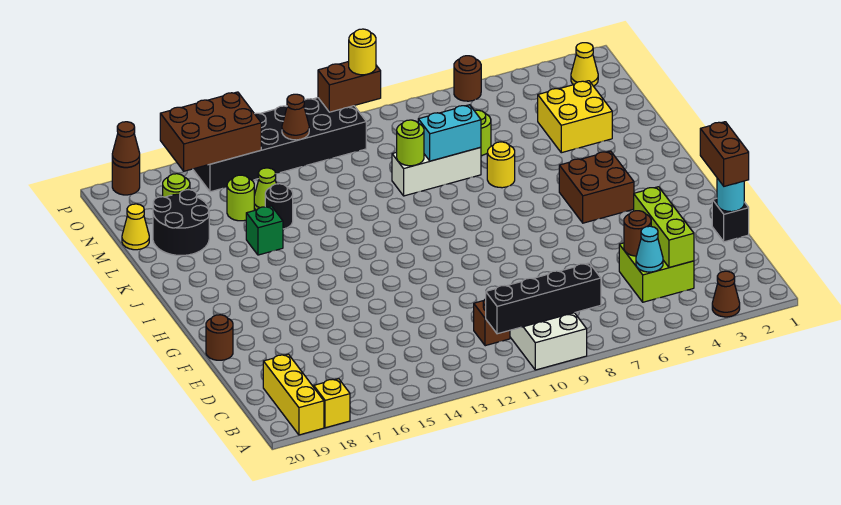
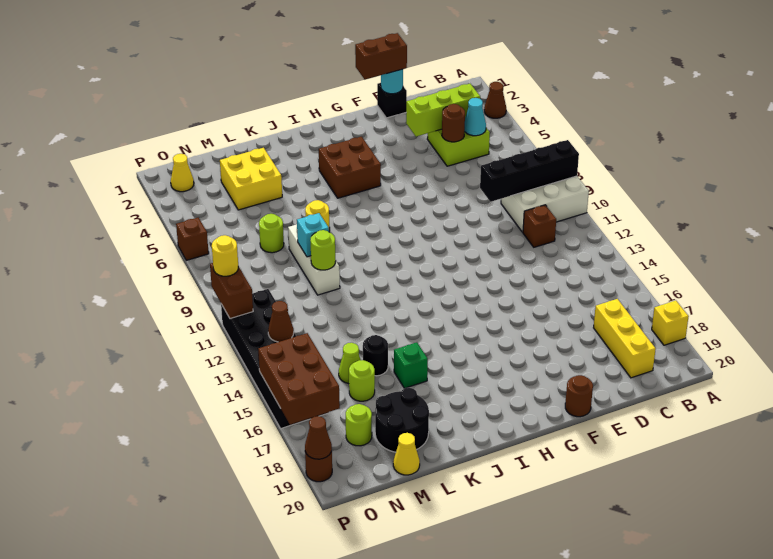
yellow brick A19:C19 level 1 -> yellow brick C17:C19 level 1
black brick B8:B11 level 2 -> black brick A9:D9 level 2
cyan brick L8:L9 level 2 -> cyan brick L9 level 2
brown round brick P6 level 1 -> brown brick P6 level 1

